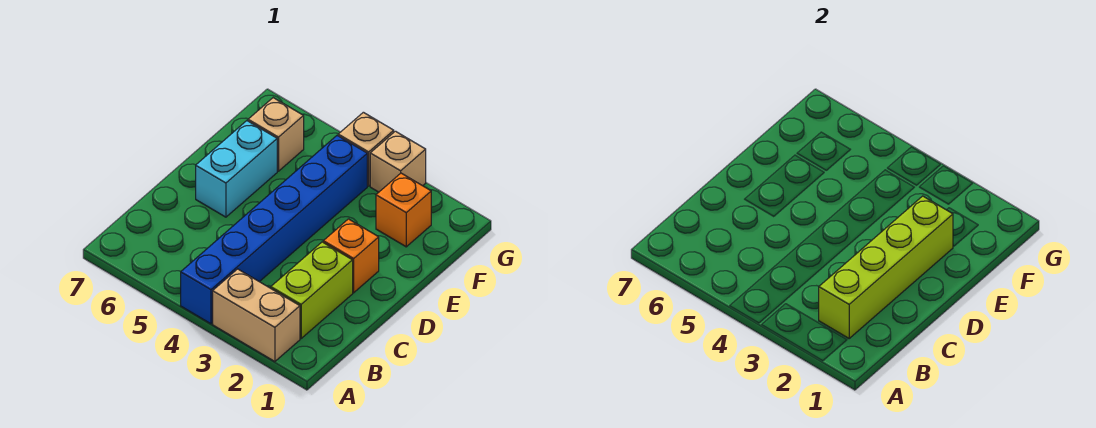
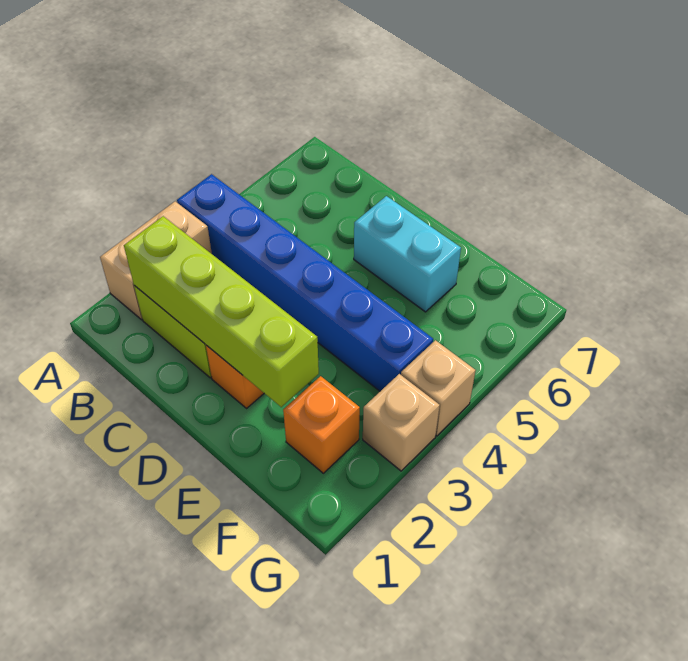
tan brick F6 level 1 -> none

